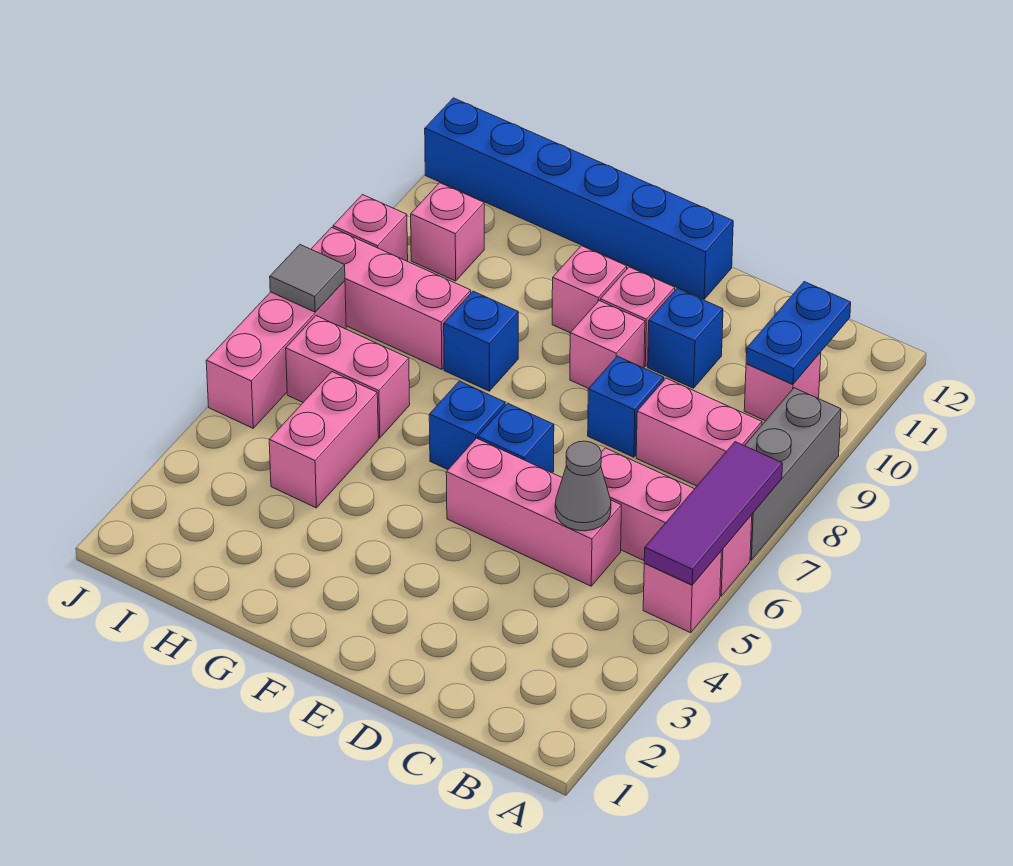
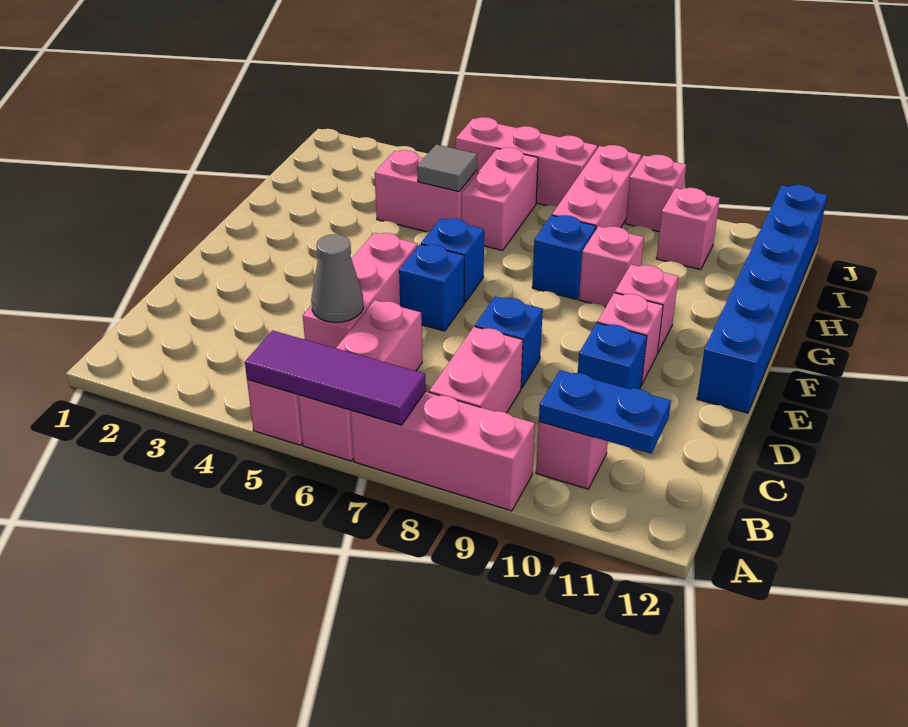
grey brick A7:A9 level 1 -> pink brick A7:A9 level 1
pink brick E9 level 1 -> pink brick G9 level 1
grey tile J7 level 2 -> grey tile H5 level 2

